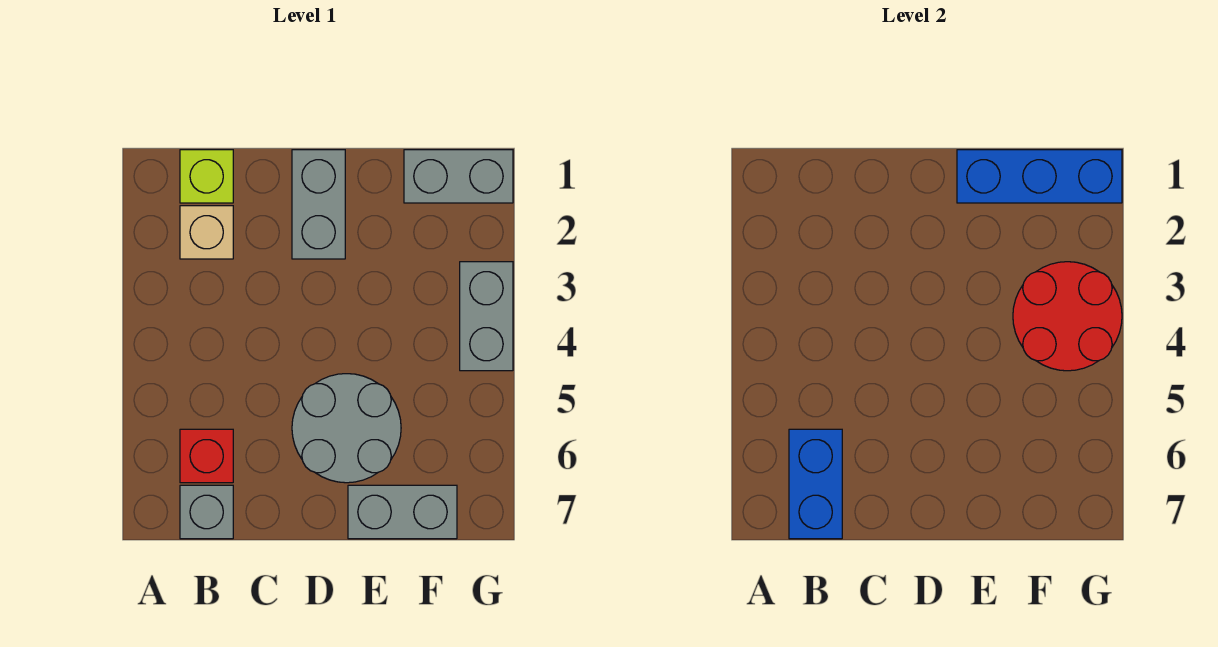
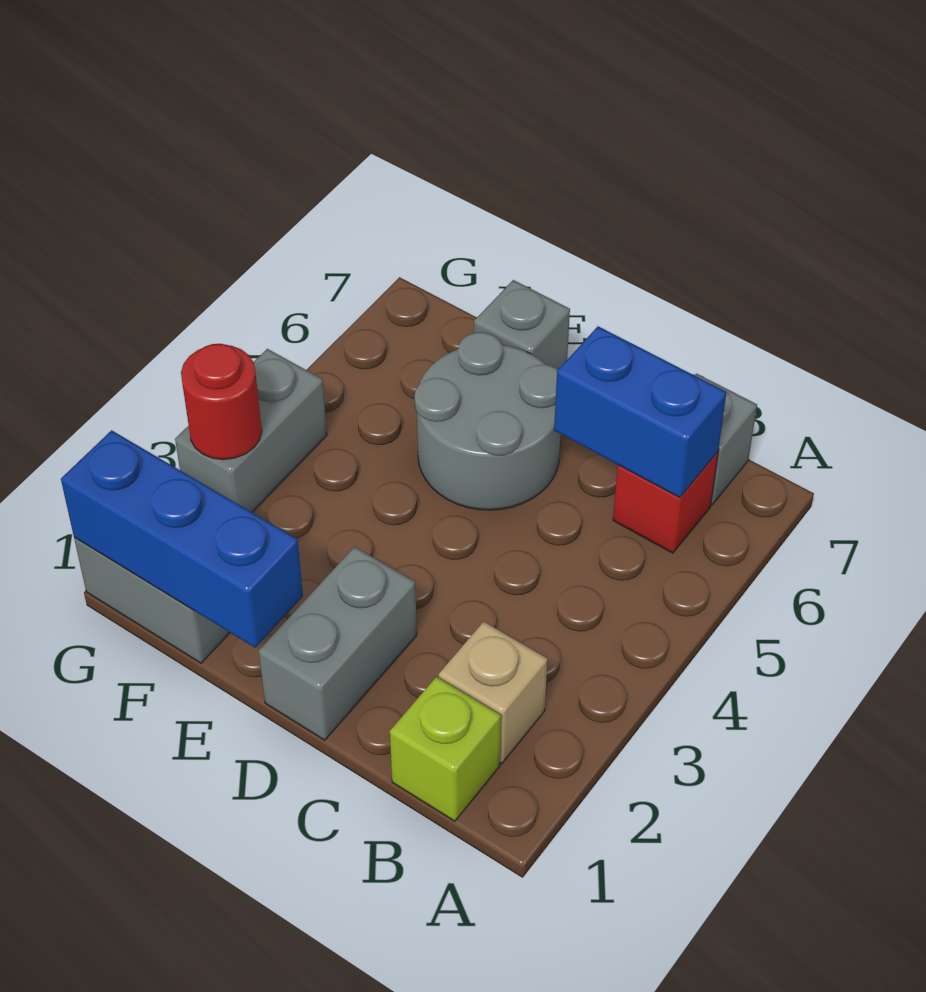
blue brick B6:B7 level 2 -> blue brick B6:C6 level 2
grey brick E7:F7 level 1 -> grey brick E7 level 1
red round brick F3:G4 level 2 -> red round brick G3 level 2

